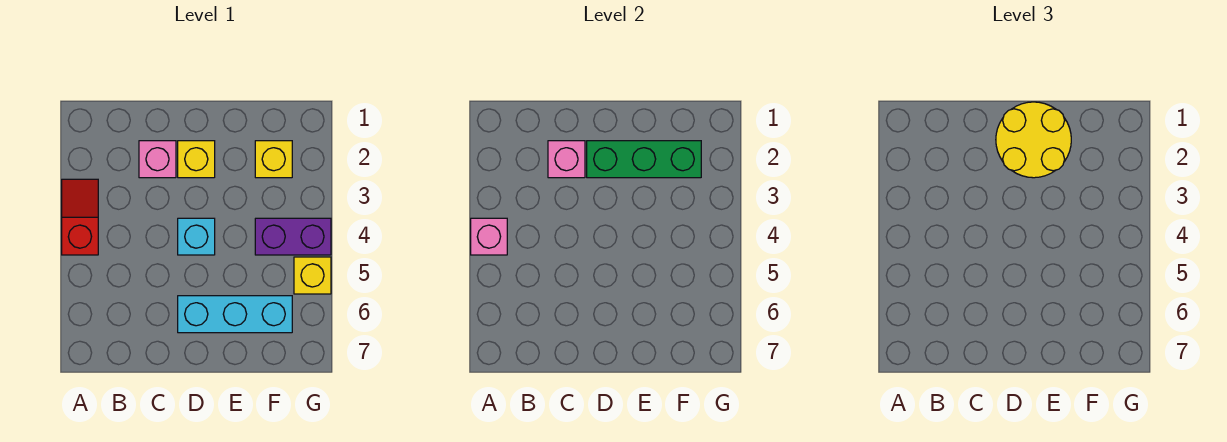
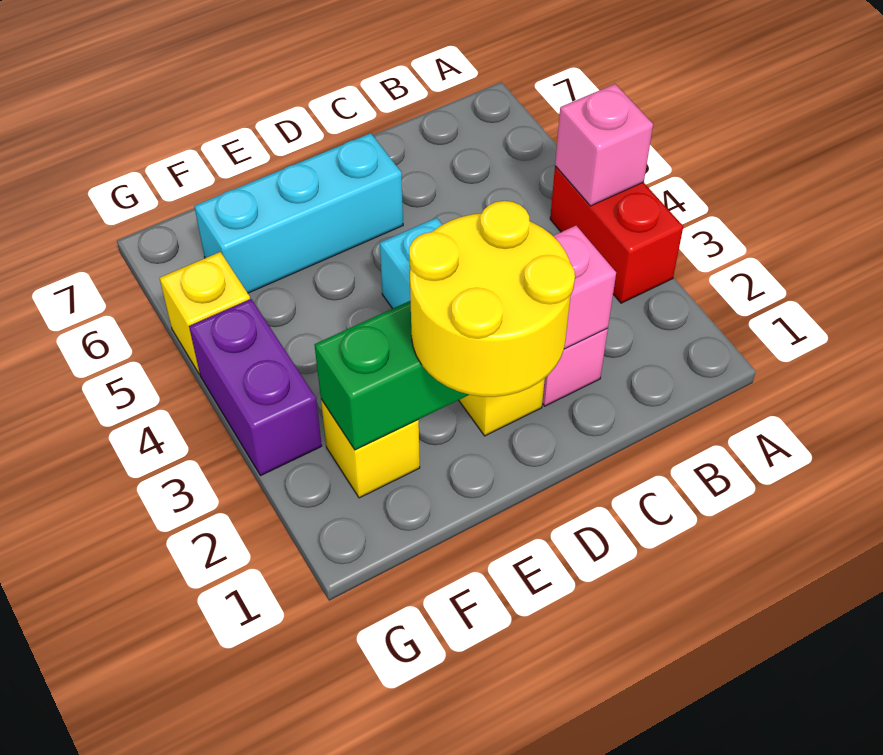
red slope A3:A4 level 1 top 4 -> red brick A3:A4 level 1
purple brick F4:G4 level 1 -> purple brick G3:G4 level 1

